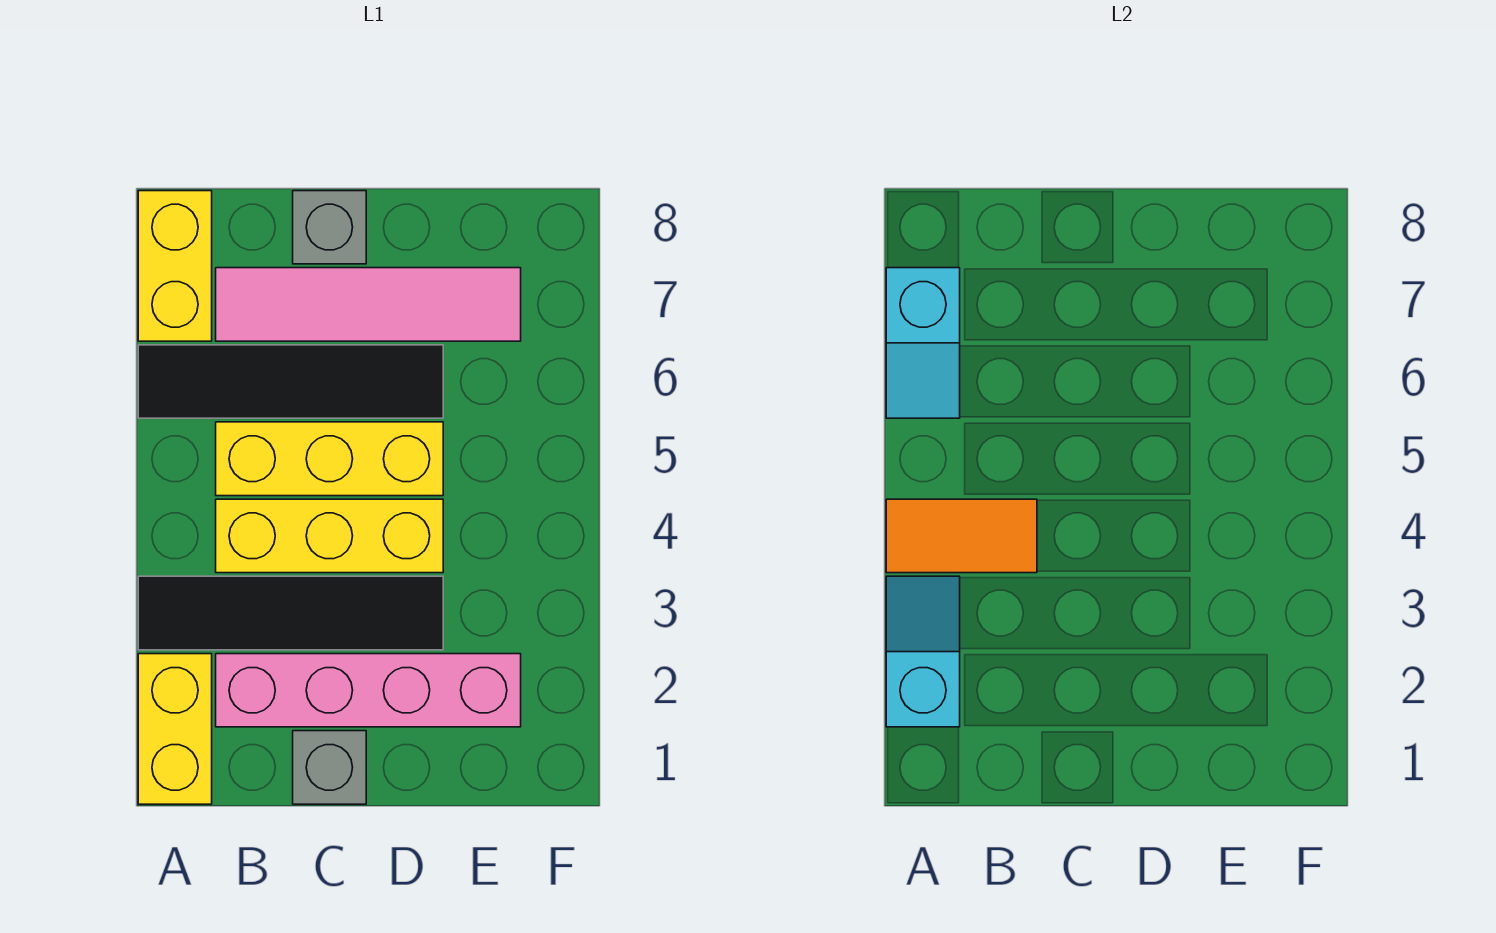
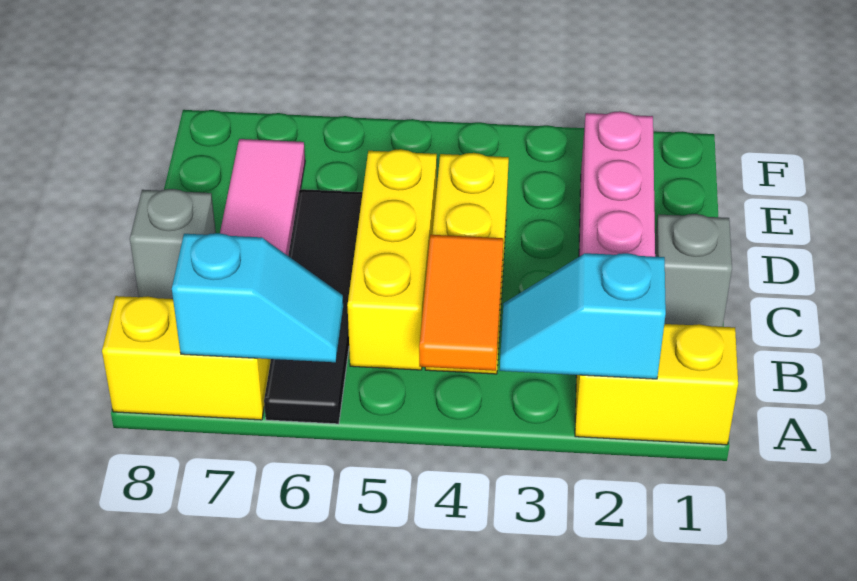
black tile A3:D3 level 1 -> none

